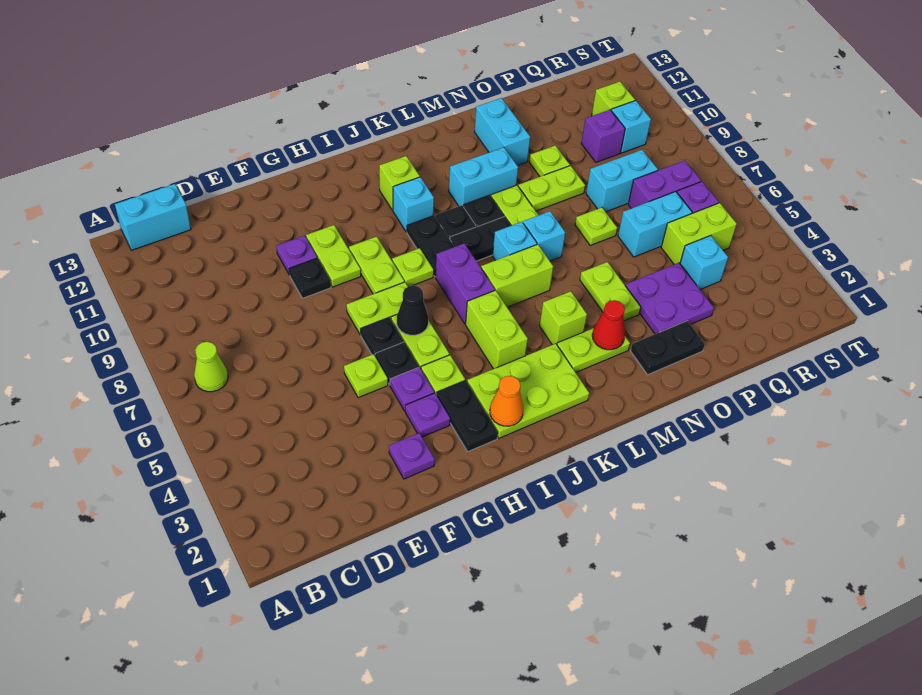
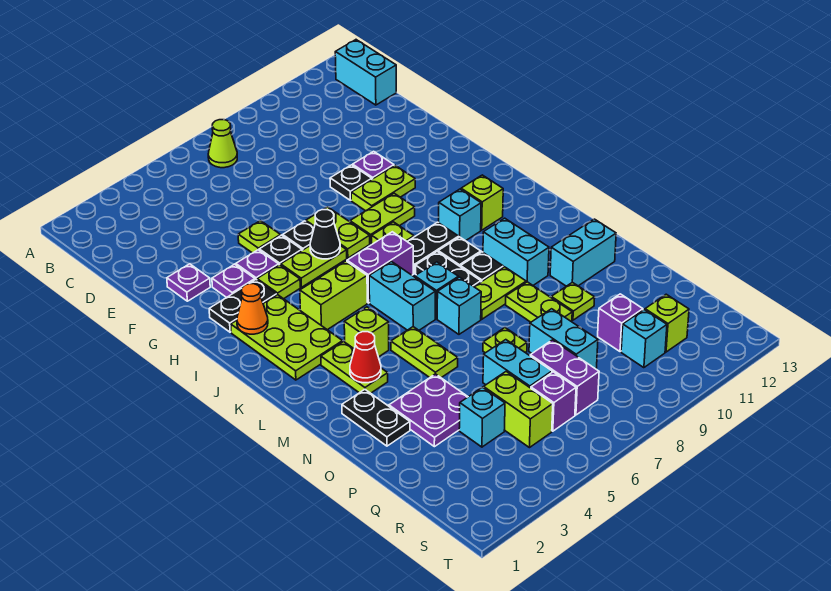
lime brick K6:L6 level 1 -> cyan brick K6:L6 level 1
lime plate N4:N5 level 1 -> lime plate M5:N5 level 1

